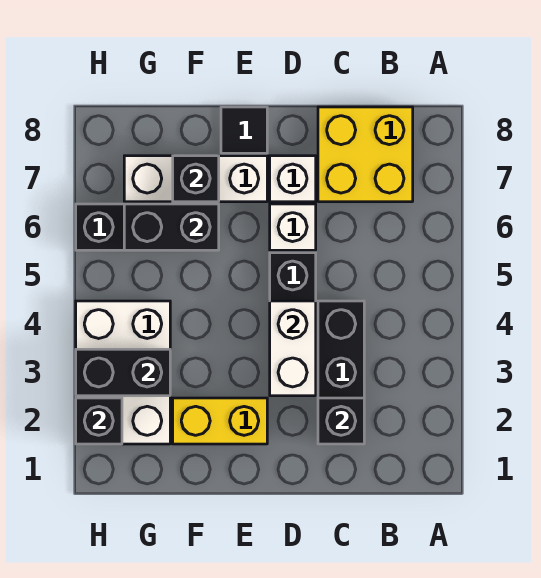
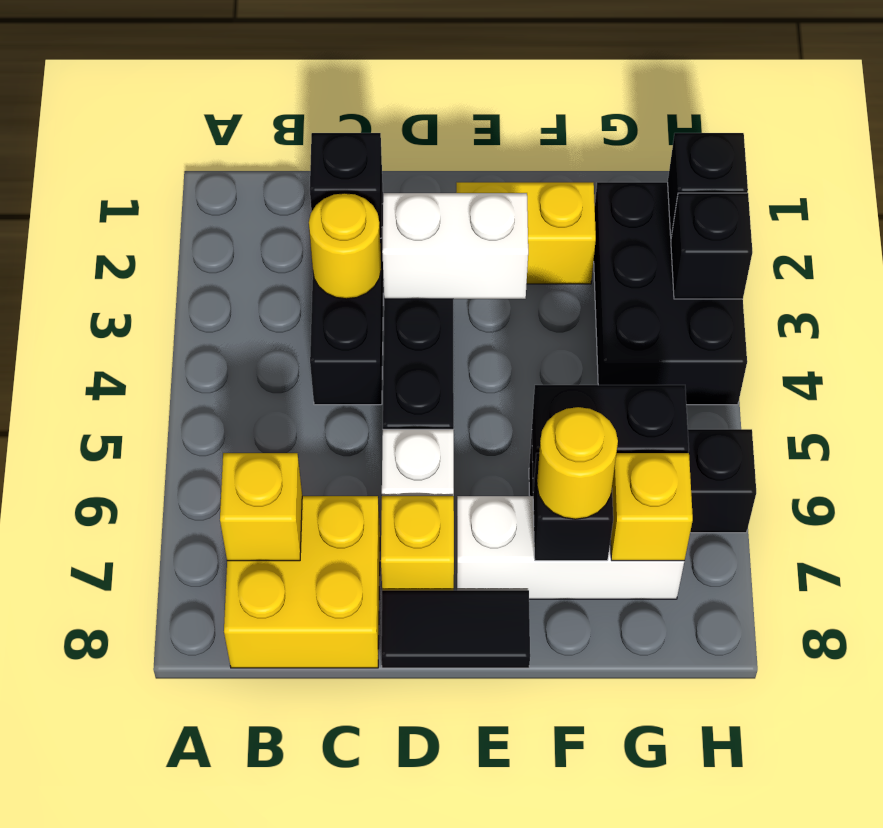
none -> yellow brick B7 level 2
none -> yellow round brick C3 level 2
white brick D3:D4 level 2 -> white brick D3:E3 level 2
white brick D7 level 1 -> yellow brick D7 level 1
black tile E8 level 1 -> black tile D8:E8 level 1
none -> yellow round brick F7 level 3
white brick G2:H4 level 1 -> black brick G2:H4 level 1
black brick G3:H3 level 2 -> black brick H3 level 2
none -> yellow brick G7 level 2

